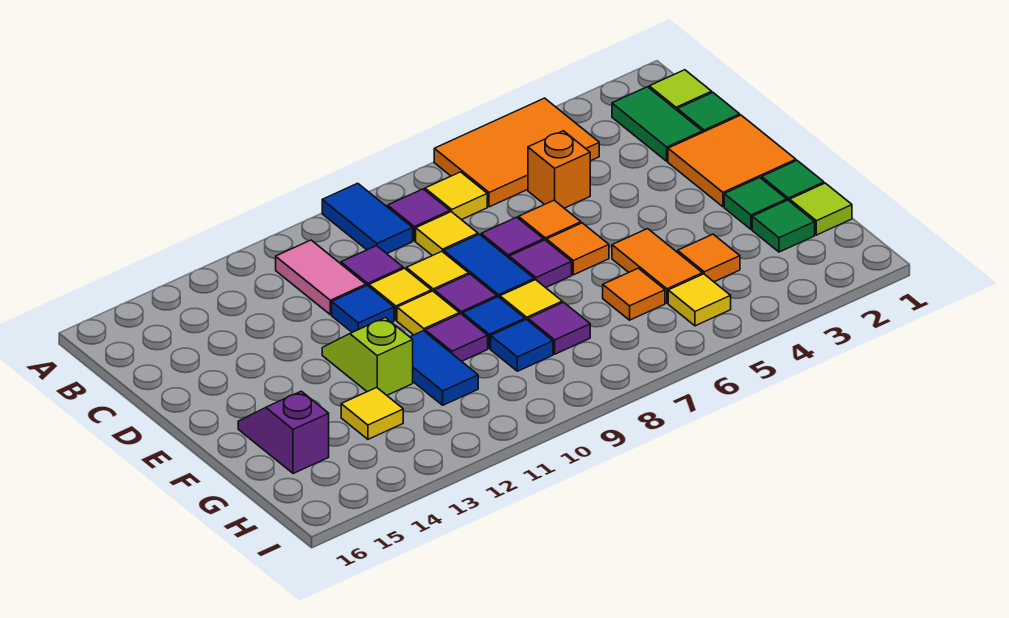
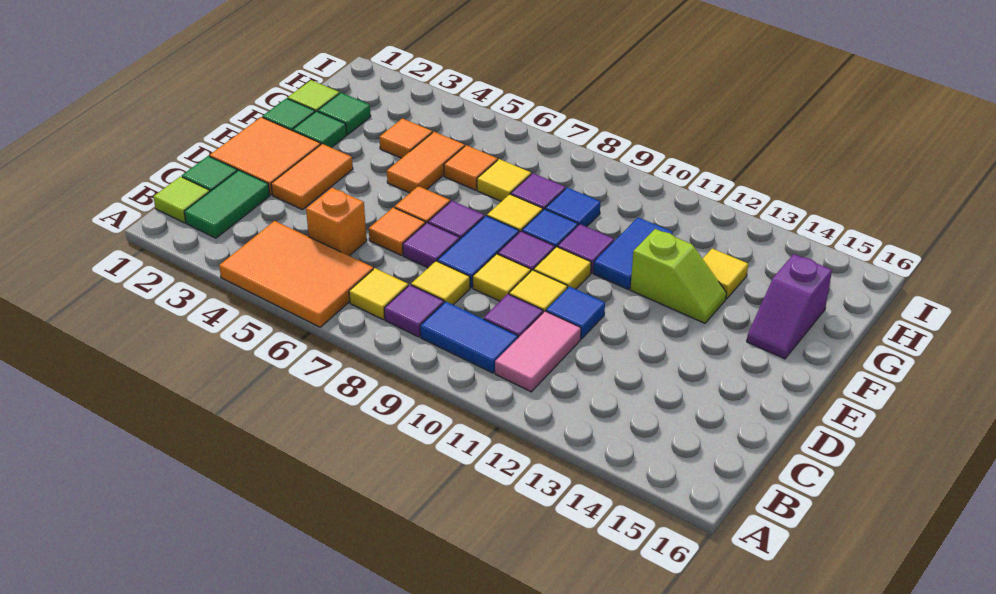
blue tile A9:B9 level 1 -> blue tile B9:B10 level 1
none -> orange tile D3:E3 level 1
lime slope E12:F12 level 1 top F -> lime slope F12:F13 level 1 top 12
yellow tile H5 level 1 -> yellow tile G7 level 1

